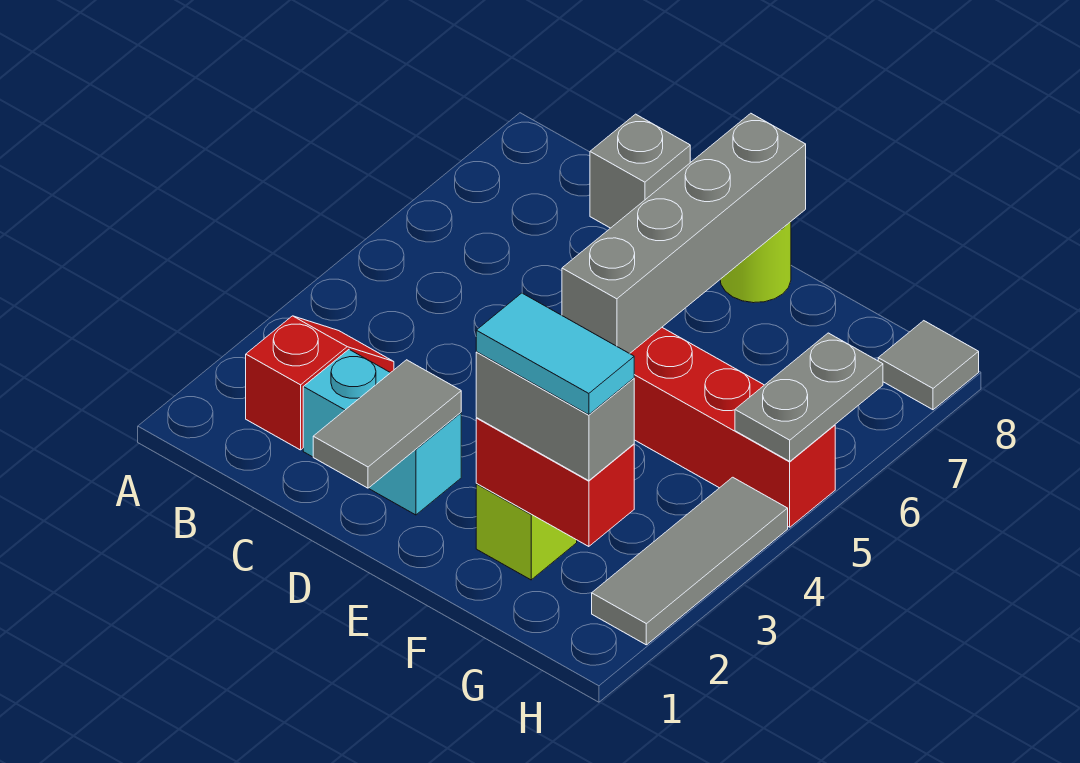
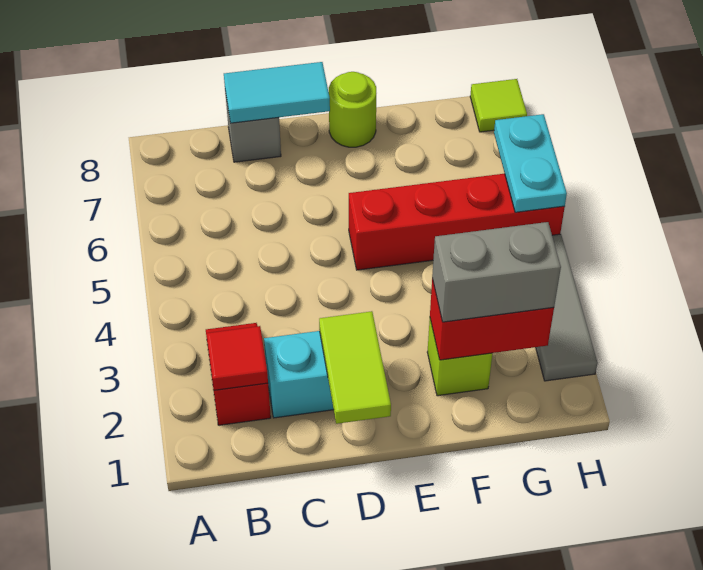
none -> red tile B2 level 2
grey tile D1:D2 level 2 -> lime tile D1:D2 level 2
grey brick E5:E8 level 2 -> none
cyan tile F2:G2 level 4 -> cyan tile C8:D8 level 2
grey plate H5:H6 level 2 -> cyan plate H5:H6 level 2
grey tile H8 level 1 -> lime tile H8 level 1

